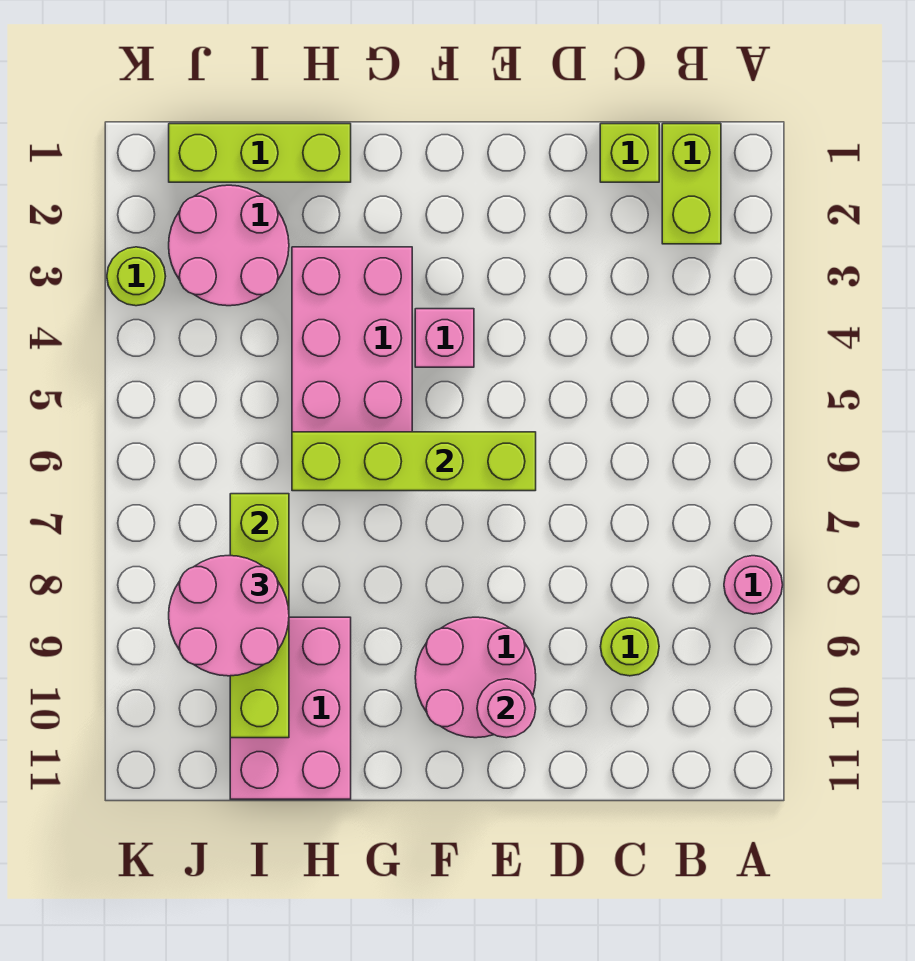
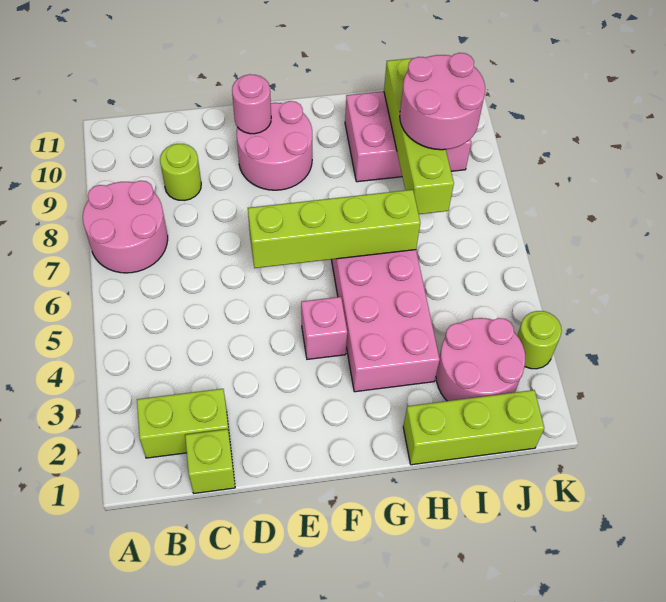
pink round brick A8 level 1 -> pink round brick A7:B8 level 1
lime brick B1:B2 level 1 -> lime brick B2:C2 level 1
pink brick H9:I11 level 1 -> pink brick H9:J10 level 1

